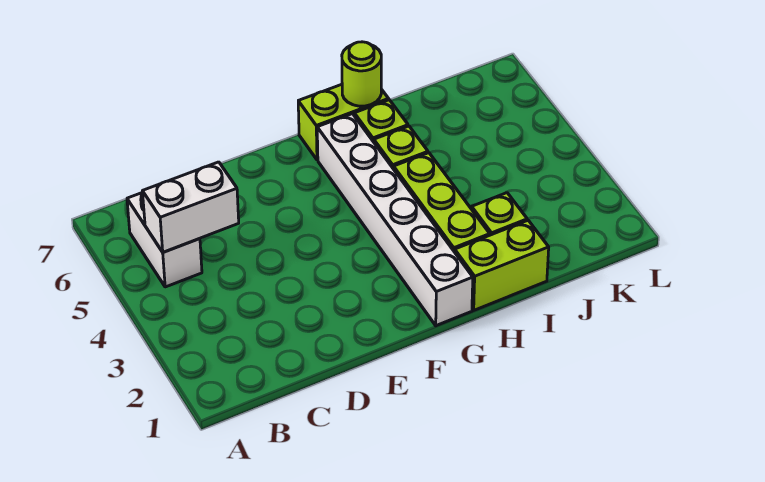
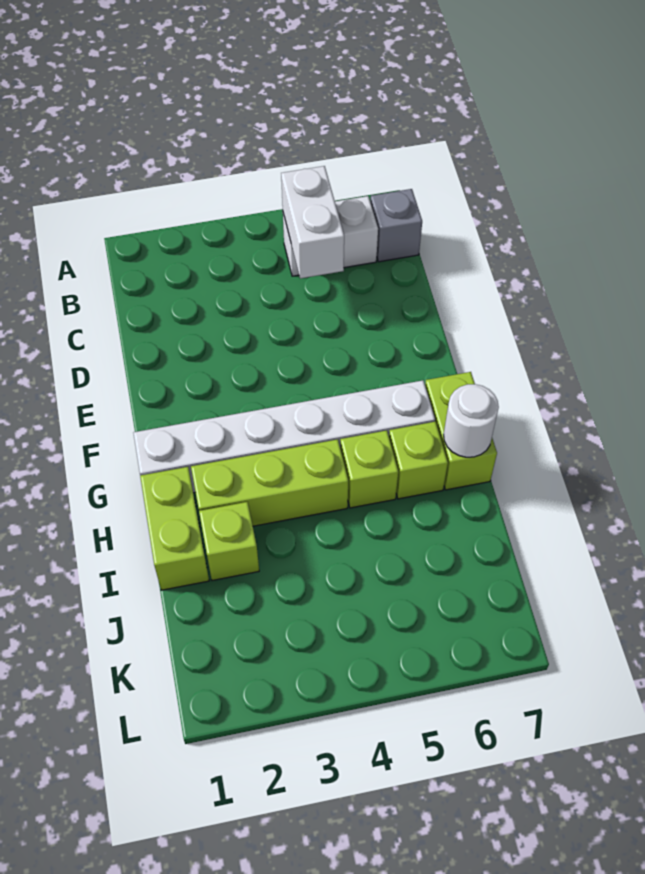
none -> grey brick B7 level 1
lime round brick H7 level 2 -> white round brick H7 level 2

